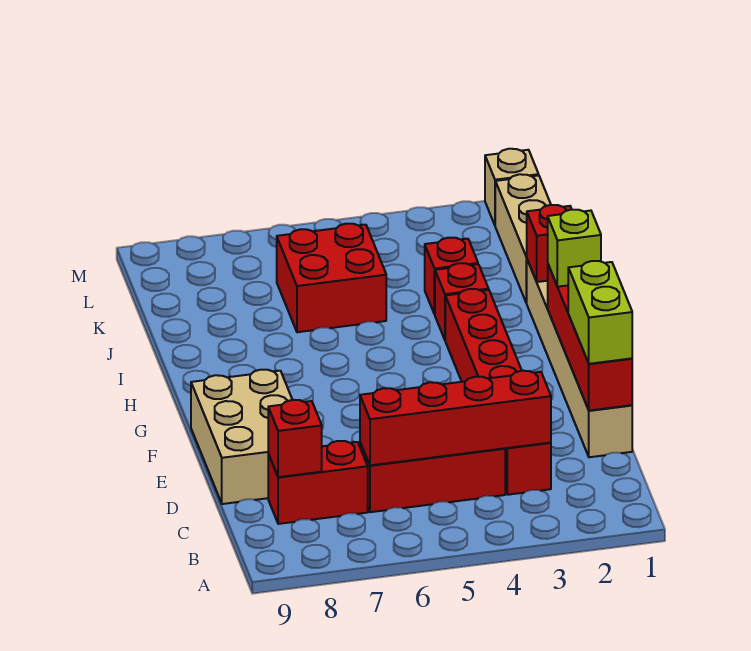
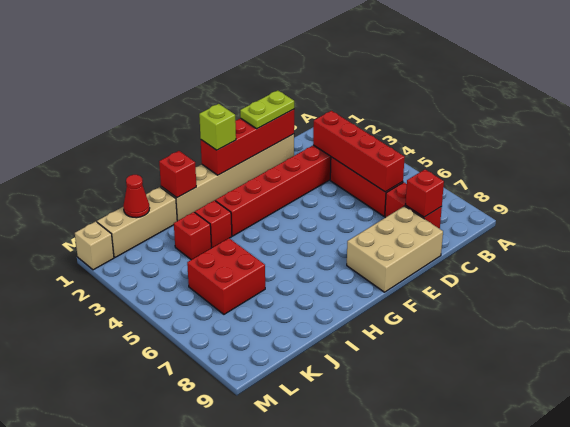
lime brick D1:E1 level 3 -> lime plate D1:E1 level 3
none -> red cone K1 level 2

